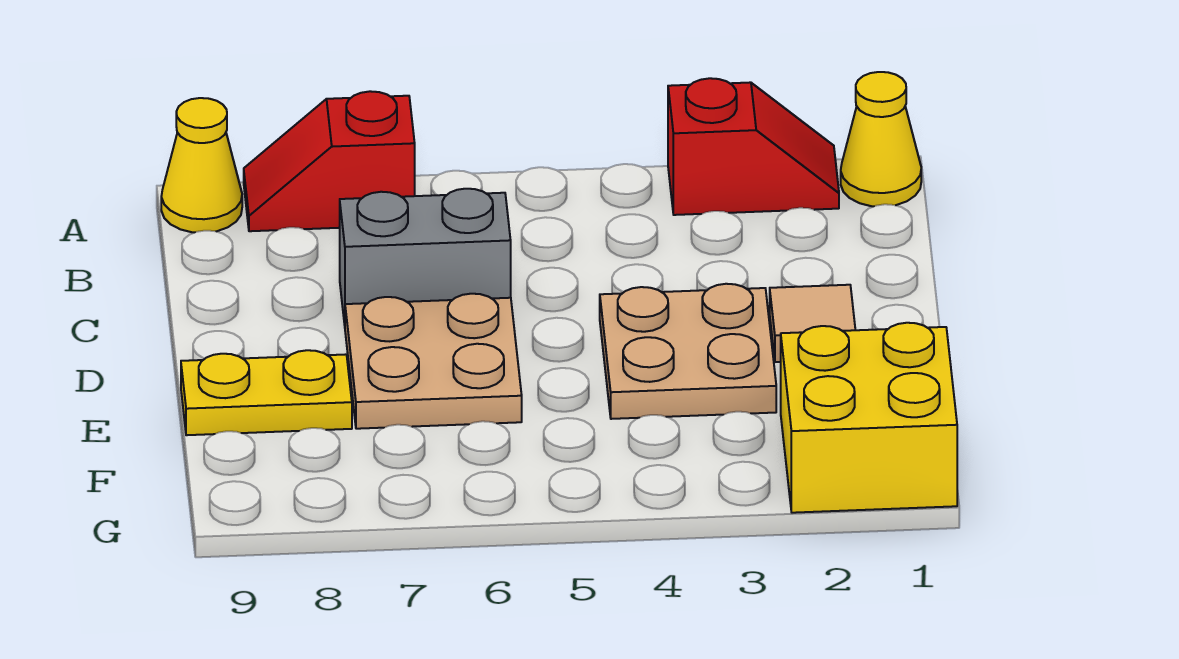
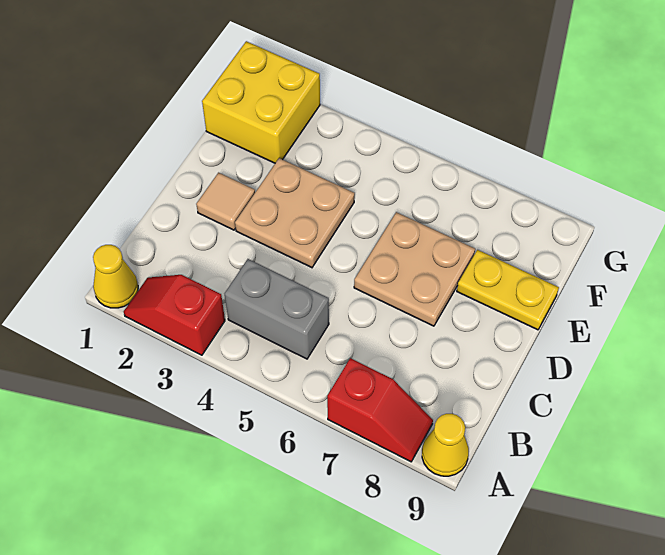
grey brick C6:C7 level 1 -> grey brick B4:B5 level 1

